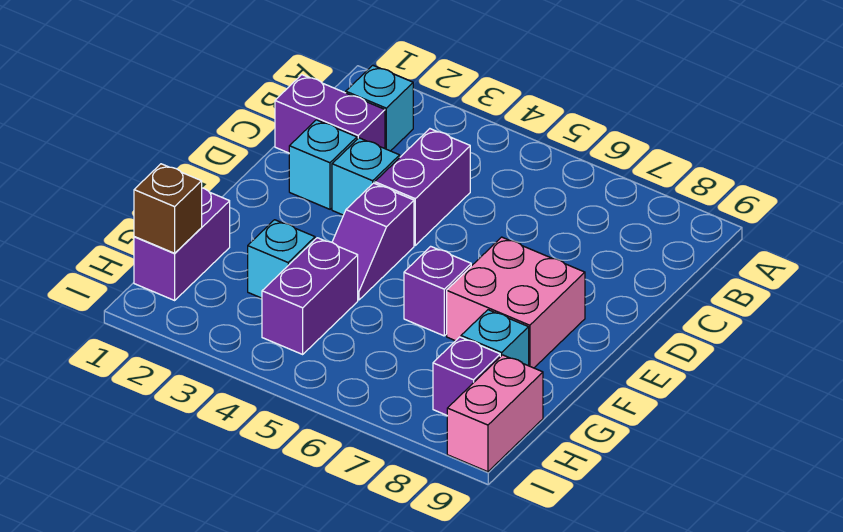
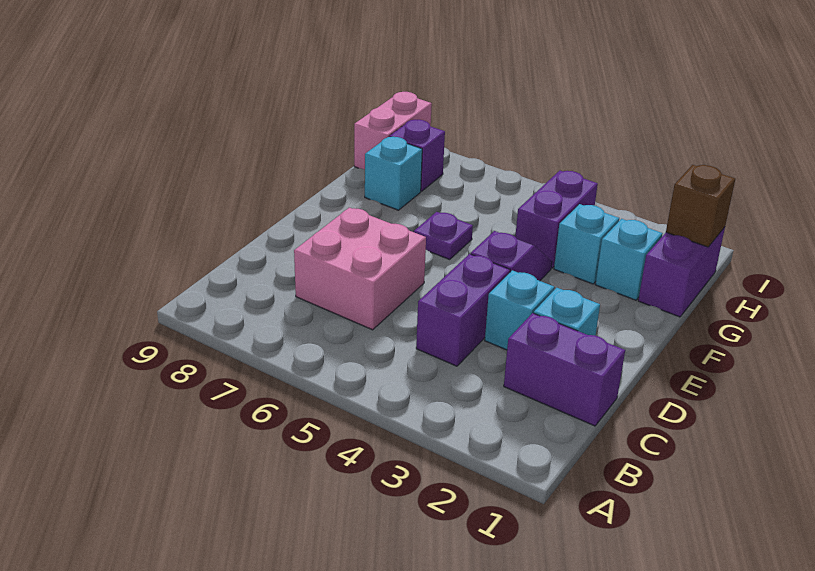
cyan brick B2 level 1 -> cyan brick G2 level 1
pink brick E7:F8 level 1 -> pink brick C6:D7 level 1
purple brick F6 level 1 -> purple plate F6 level 1

